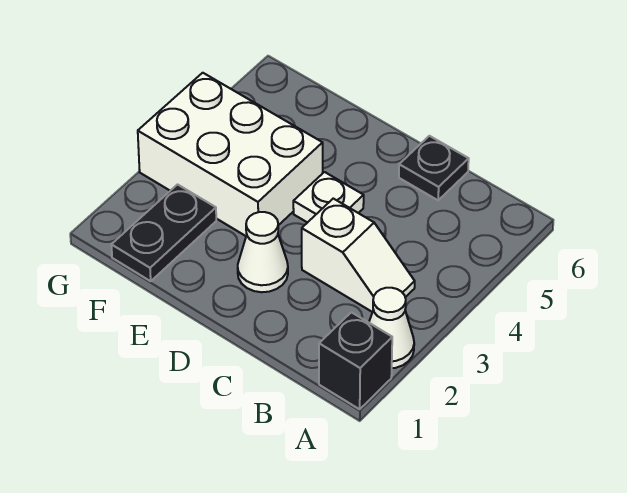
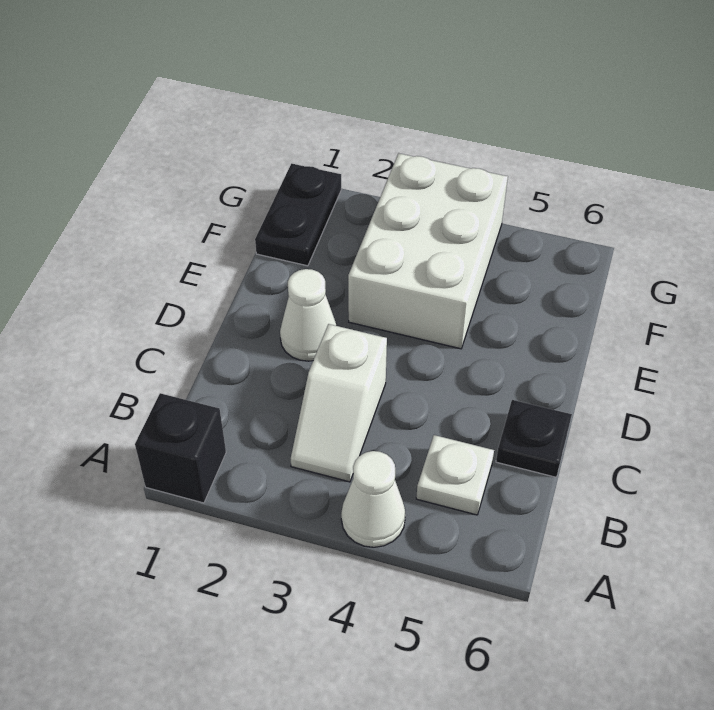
white cone A2 level 1 -> white cone A4 level 1
white plate D4 level 1 -> white plate B5 level 1
black plate F1:F2 level 1 -> black plate F1:G1 level 1

